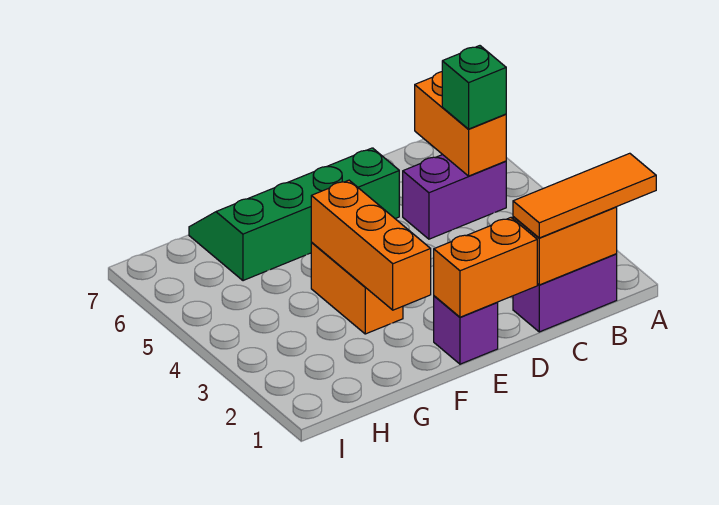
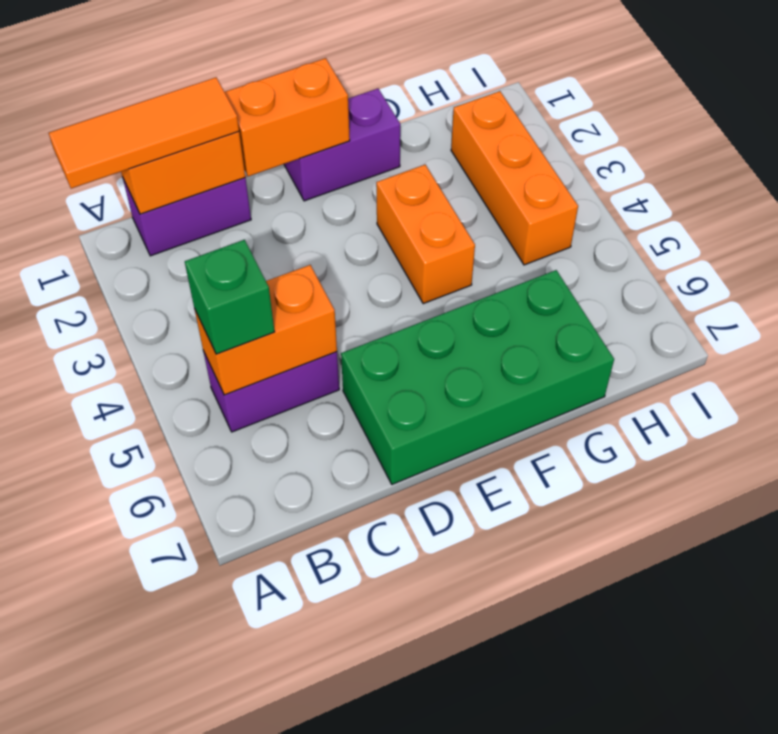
orange brick B5:B6 level 2 -> orange brick B5:C5 level 2
green slope D6:G7 level 1 top 6 -> green brick D6:G7 level 1
purple brick E1 level 1 -> purple brick E1:F1 level 1
orange brick F2:F4 level 2 -> orange brick H2:H4 level 1

